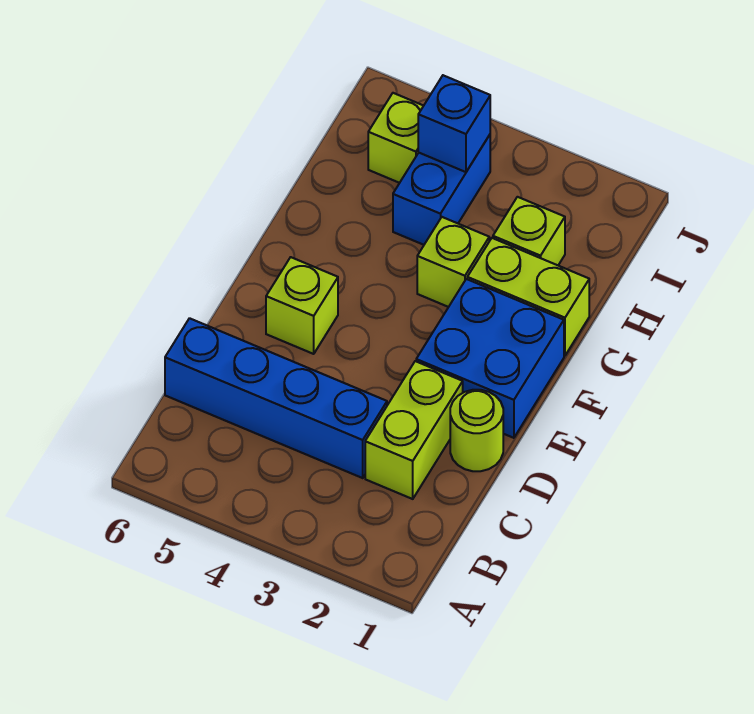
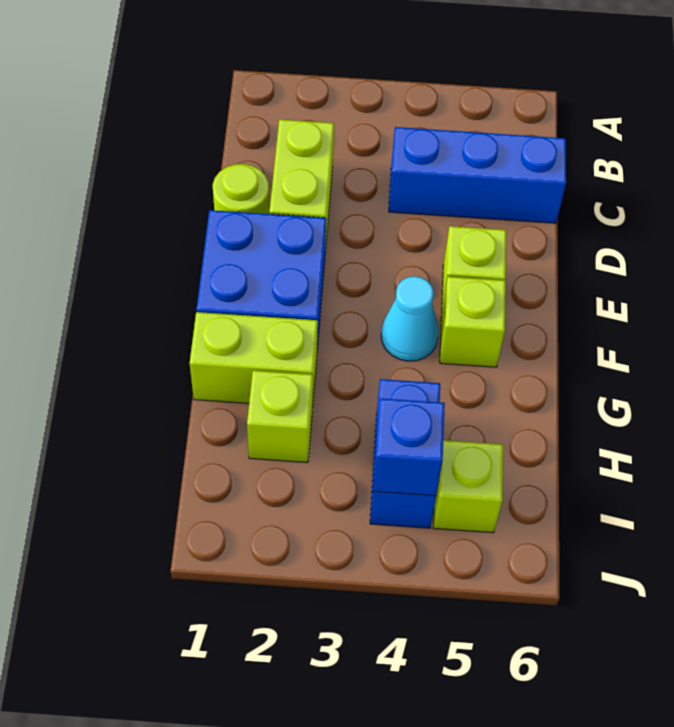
blue brick C3:C6 level 1 -> blue brick C4:C6 level 1
none -> cyan cone F4 level 1
lime brick G3 level 1 -> lime brick F5 level 1

